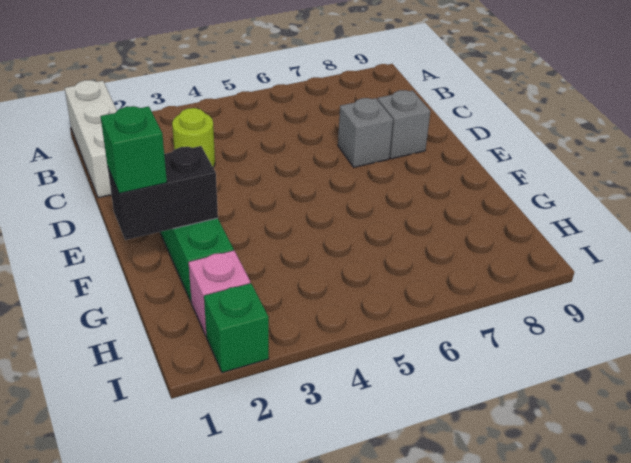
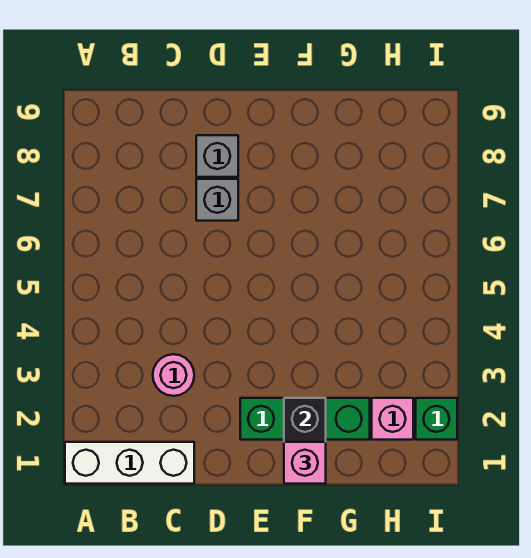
lime round brick C3 level 1 -> pink round brick C3 level 1
green brick F1 level 3 -> pink brick F1 level 3

